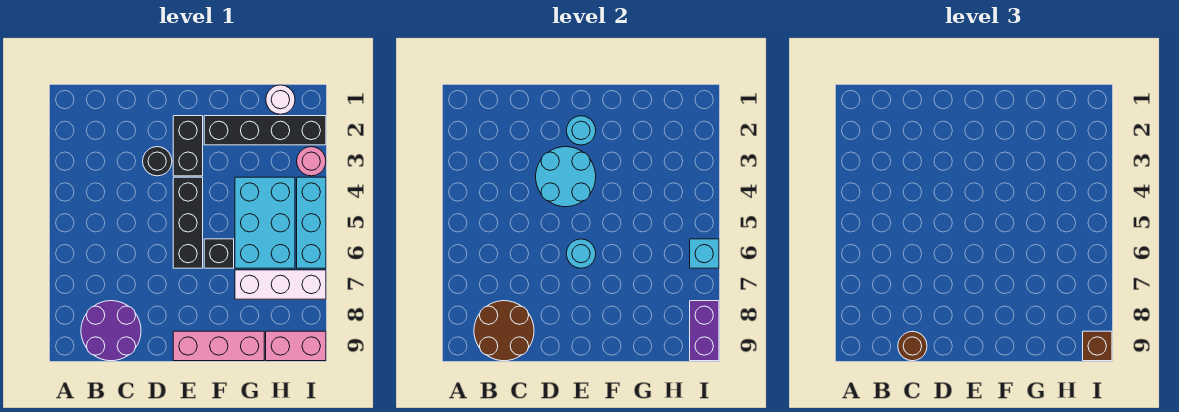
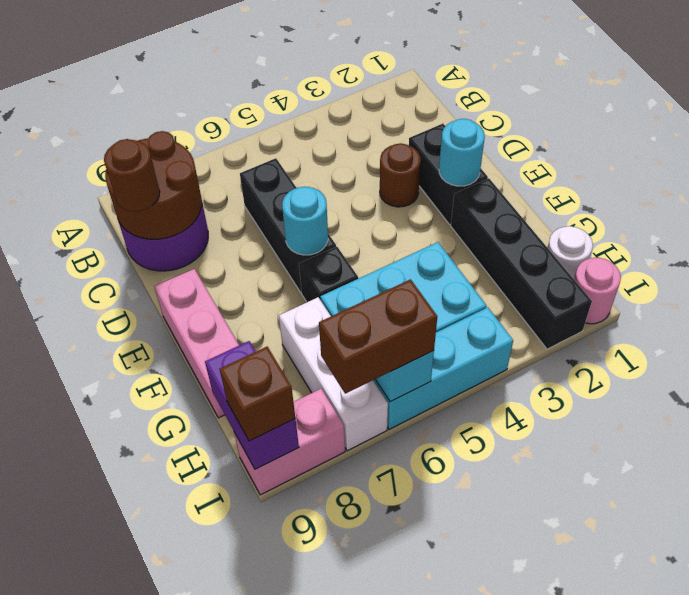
black round brick D3 level 1 -> brown round brick D3 level 1
cyan round brick D3:E4 level 2 -> none
black brick E2:E3 level 1 -> black brick D2:E2 level 1
black brick E4:E6 level 1 -> black brick C6:E6 level 1
pink brick H9:I9 level 1 -> pink brick I8:I9 level 1
pink round brick I3 level 1 -> pink round brick I1 level 1
none -> brown brick I6:I7 level 3
purple brick I8:I9 level 2 -> purple brick H9:I9 level 2

